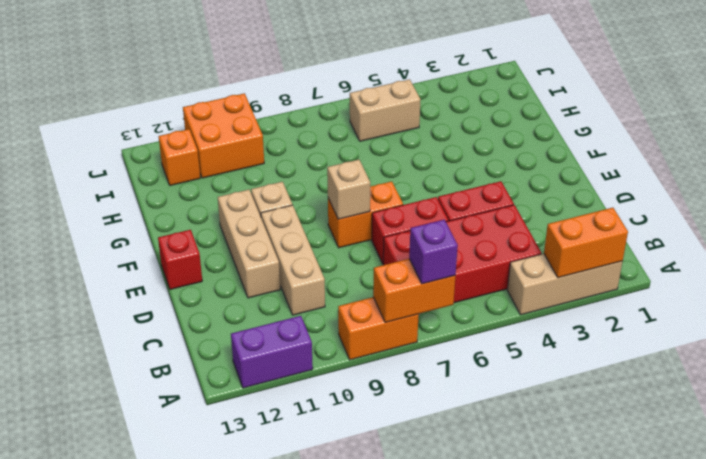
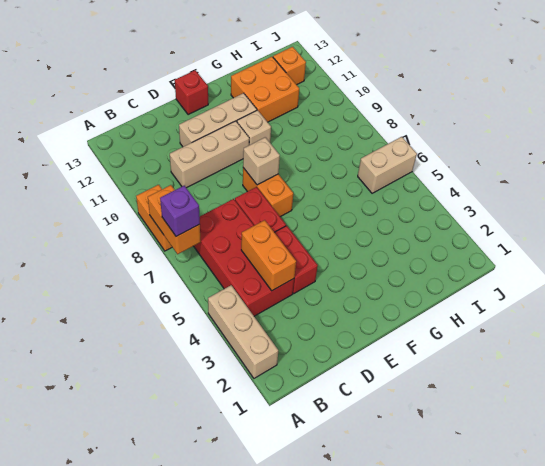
orange brick A2:A3 level 2 -> orange brick C4:C5 level 2
purple brick A11:A12 level 1 -> none
tan brick I5:I6 level 1 -> tan brick I6:J6 level 1
orange brick I10:J11 level 1 -> orange brick G11:H12 level 1

